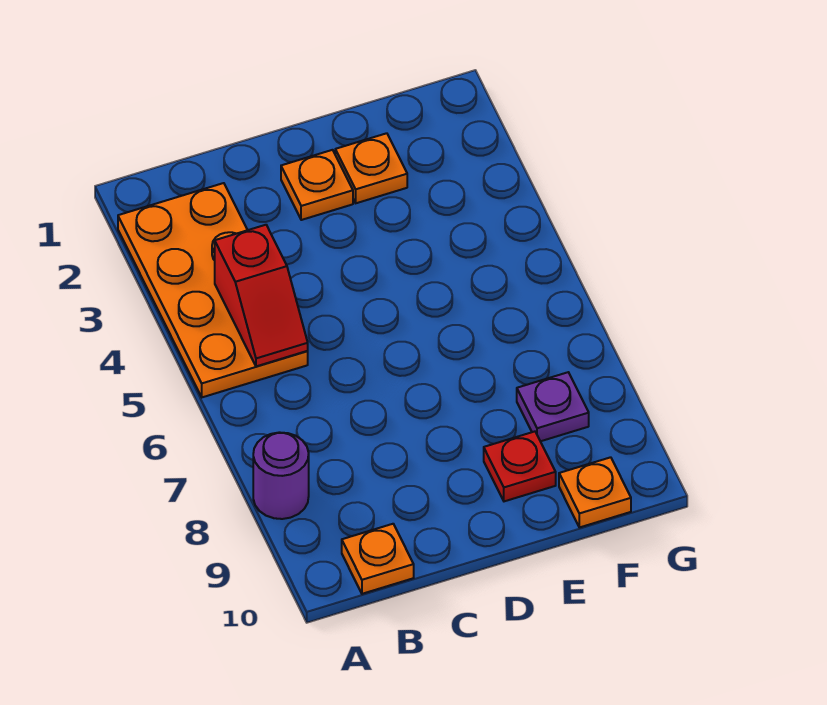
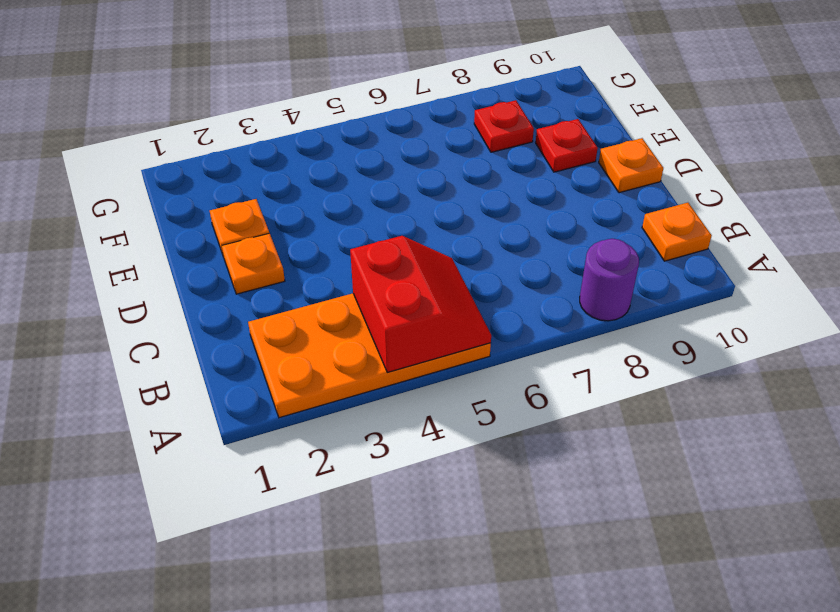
red slope B4:B5 level 2 top 4 -> red slope A4:B5 level 2 top 4
purple plate F8 level 1 -> red plate F8 level 1
orange plate F10 level 1 -> orange plate D10 level 1

